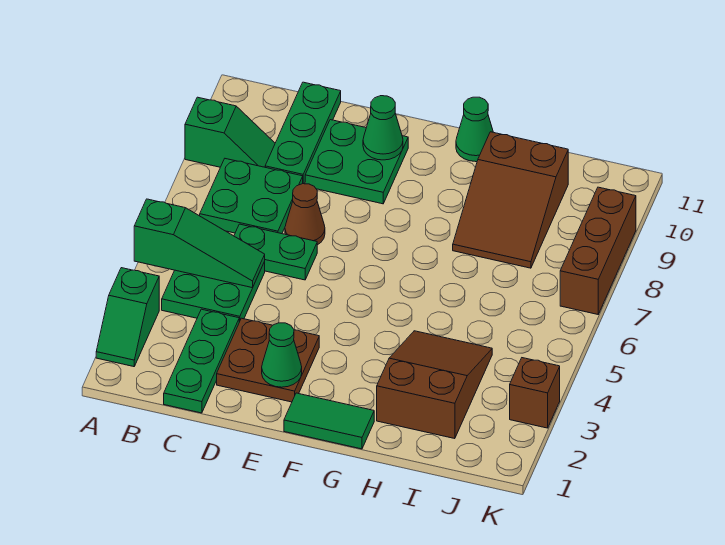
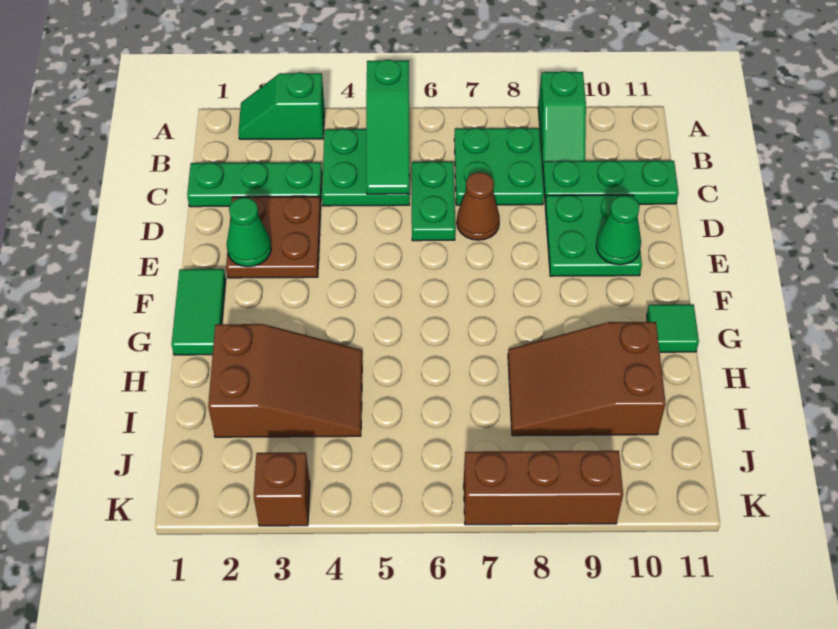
green cone G11 level 1 -> green tile G11 level 1

